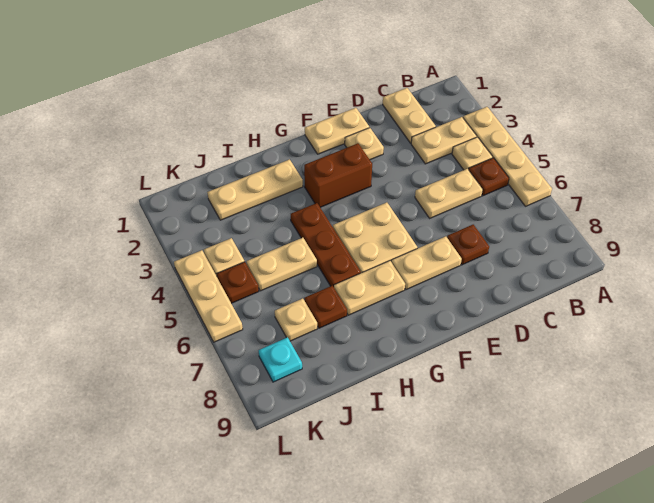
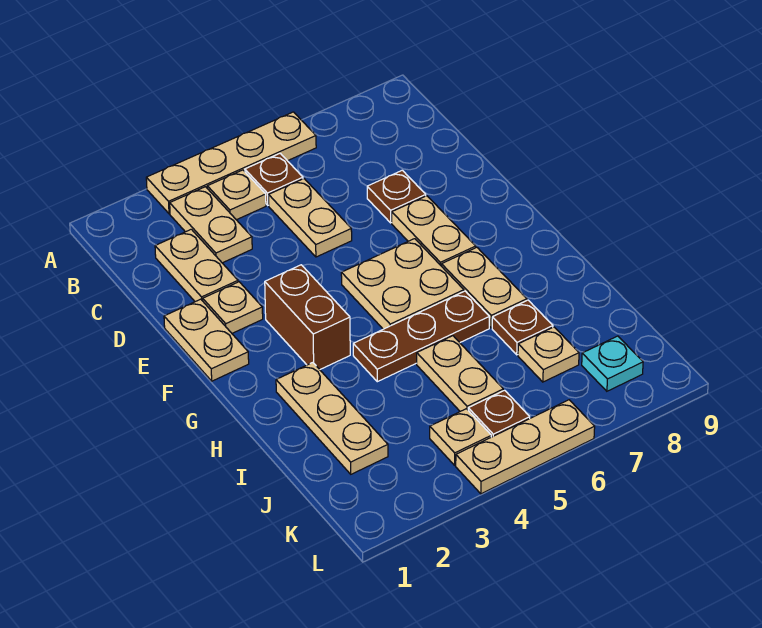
tan plate C1:C2 level 1 -> tan plate C2:D2 level 1

